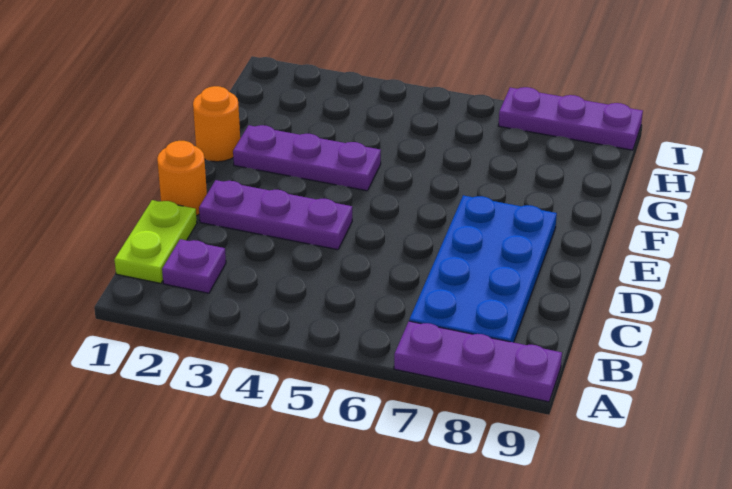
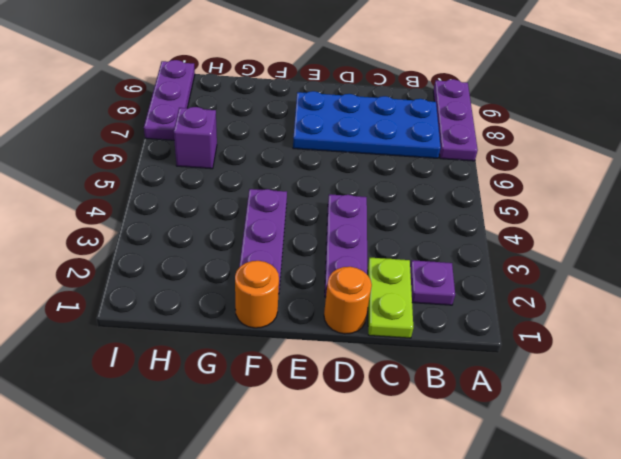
lime plate B1:C1 level 1 -> lime plate C1:C2 level 1
none -> purple brick H6 level 1

